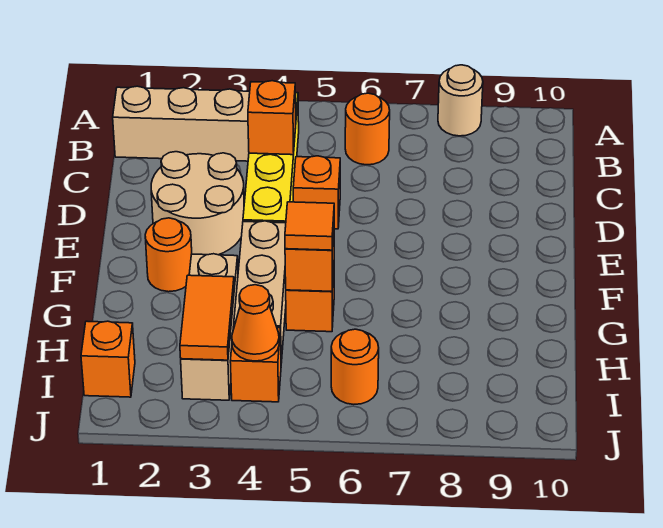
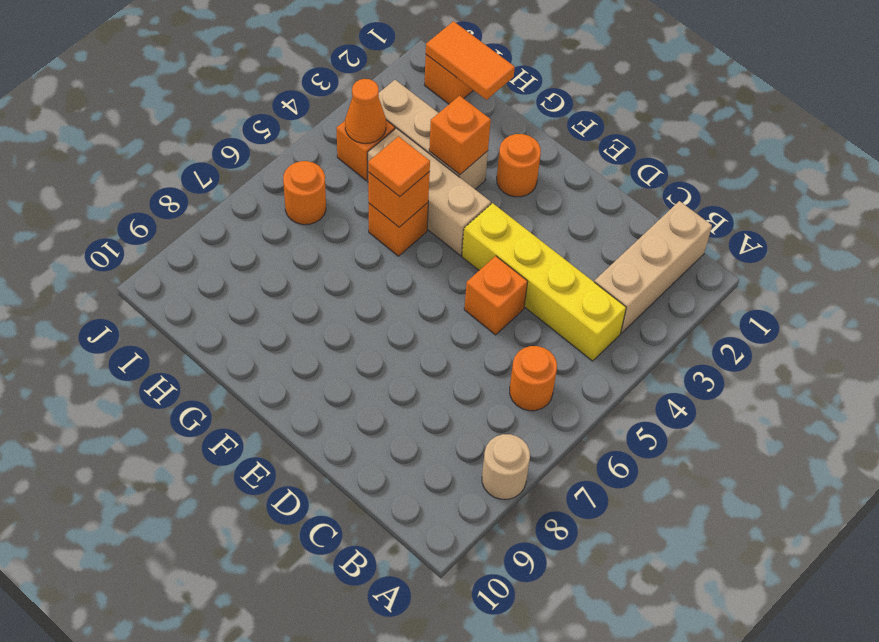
orange brick C4 level 2 -> orange brick G3 level 2
tan round brick D2:E3 level 1 -> none
orange tile H3:I3 level 2 -> orange tile H1:I1 level 2

